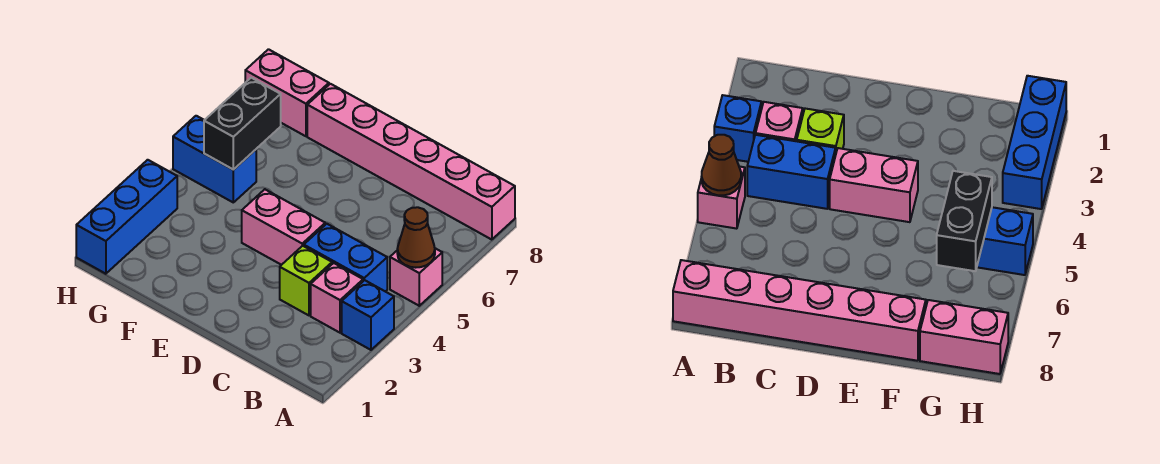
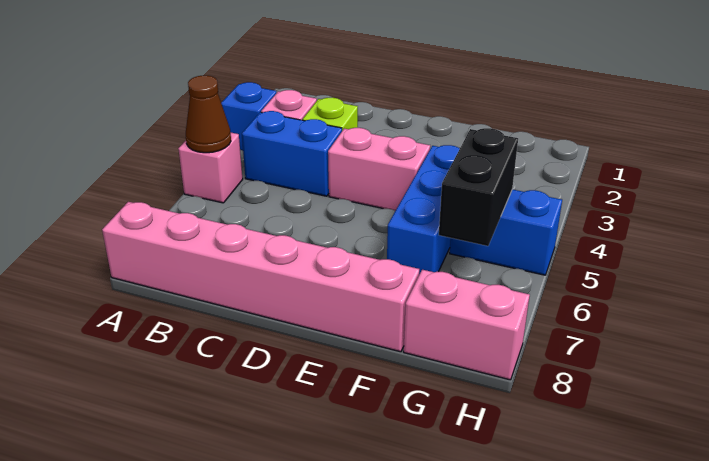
blue brick H1:H3 level 1 -> blue brick F4:F6 level 1

